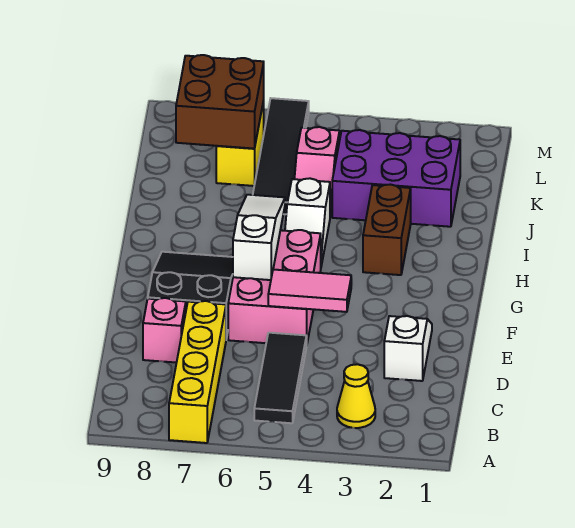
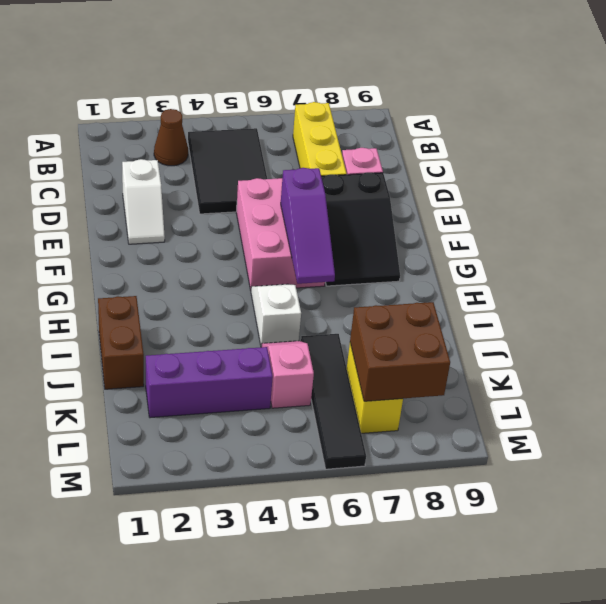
yellow brick A7:D7 level 1 -> yellow brick B7:D7 level 1
yellow cone B3 level 1 -> brown cone B3 level 1
black tile B5:D5 level 1 -> black tile B4:D5 level 1
pink tile E4:E5 level 2 -> none
white slope F6:H6 level 2 top F -> purple slope F6:H6 level 2 top F
brown brick H3:I3 level 1 -> brown brick I1:J1 level 1
purple brick J2:K4 level 1 -> purple brick K2:K4 level 1

